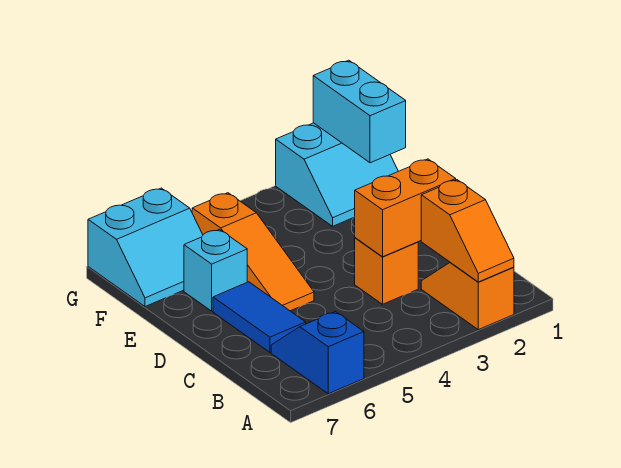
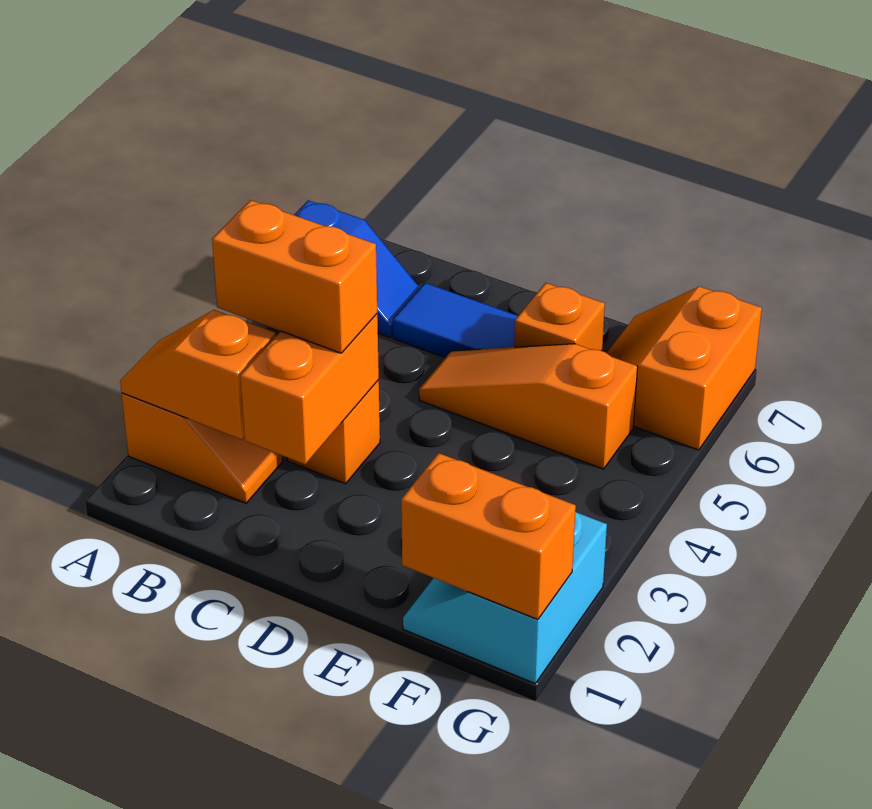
none -> orange brick B3:C3 level 3
cyan brick E6 level 1 -> orange brick E6 level 1
cyan brick F1:G1 level 2 -> orange brick F1:G1 level 2
cyan slope F6:G7 level 1 top G -> orange slope F6:G7 level 1 top G

